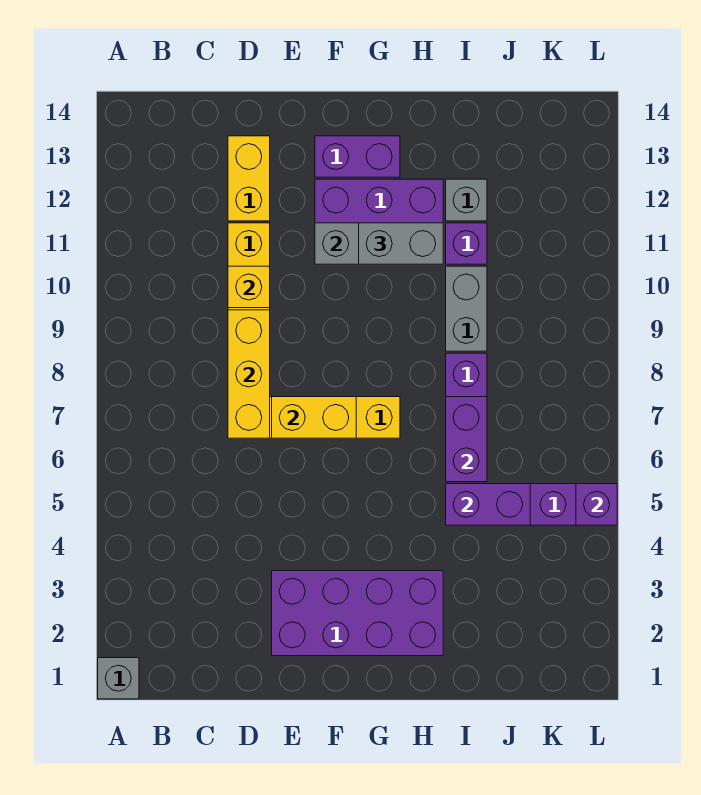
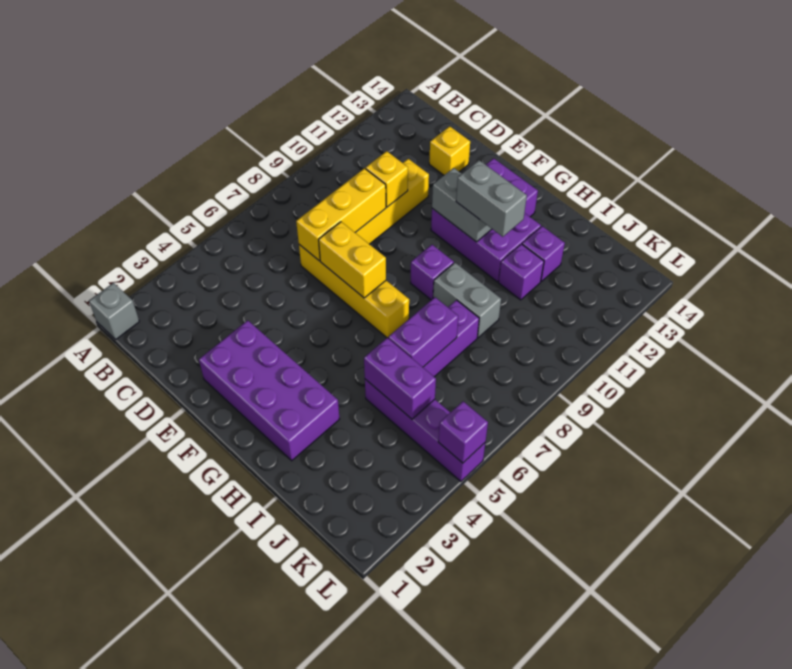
yellow brick D12:D13 level 1 -> yellow brick D13 level 1
none -> purple brick G9 level 1
grey brick I9:I10 level 1 -> grey brick H9:I9 level 1
grey brick I12 level 1 -> purple brick I12 level 1

